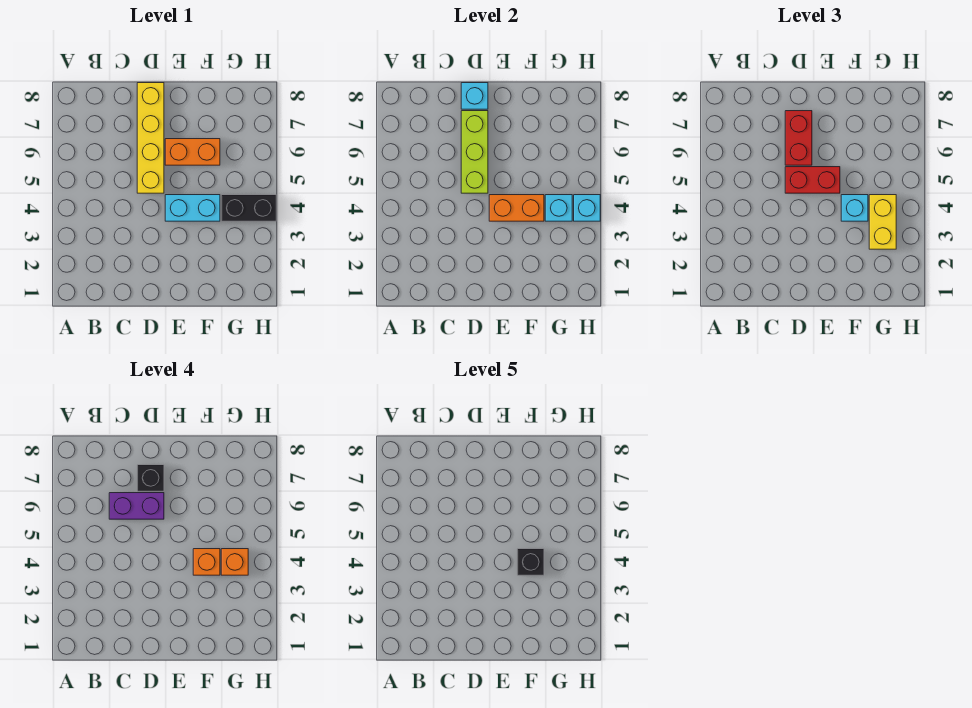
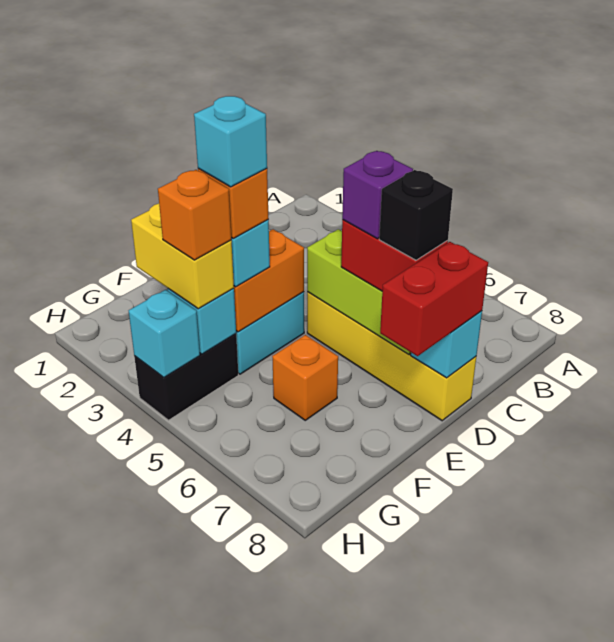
purple brick C6:D6 level 4 -> purple brick D6 level 4
red brick D5:E5 level 3 -> red brick D8:E8 level 3
orange brick E6:F6 level 1 -> orange brick F6 level 1
black brick F4 level 5 -> cyan brick F4 level 5

